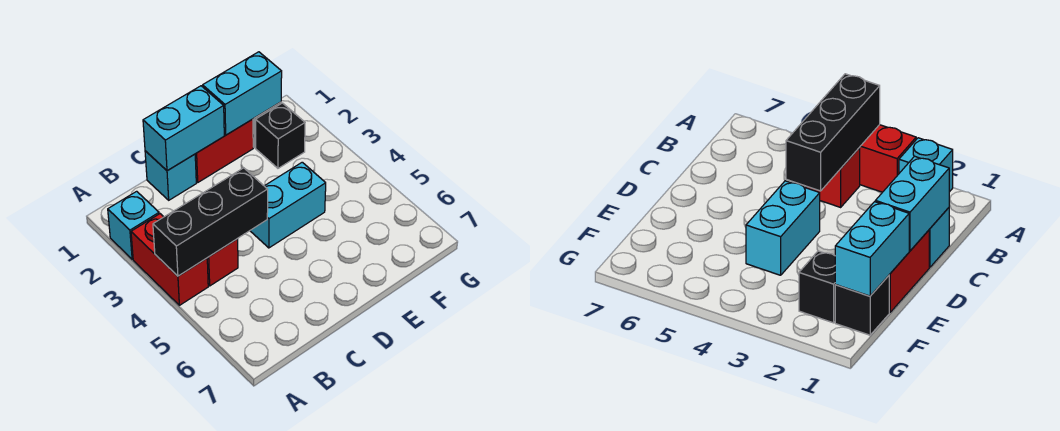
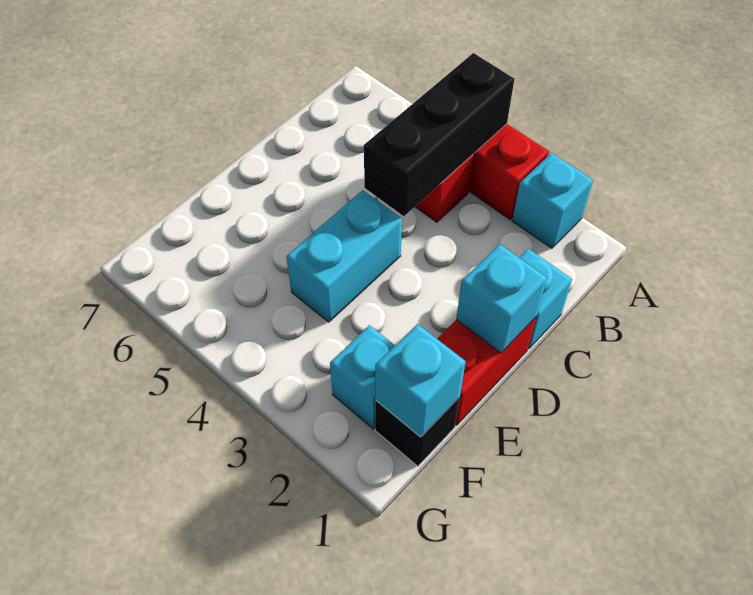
cyan brick C1:D1 level 2 -> cyan brick D1 level 2
cyan brick E1:F1 level 2 -> cyan brick F1 level 2
black brick F2 level 1 -> cyan brick F2 level 1

